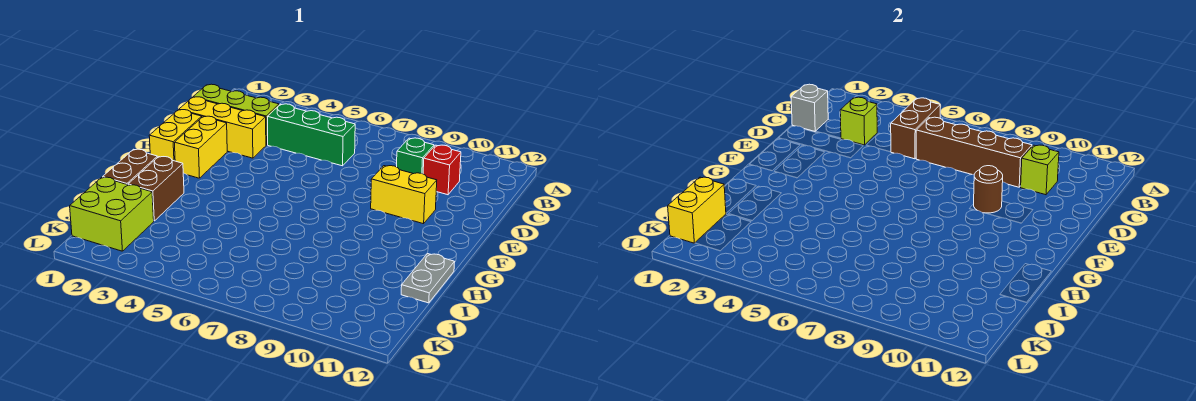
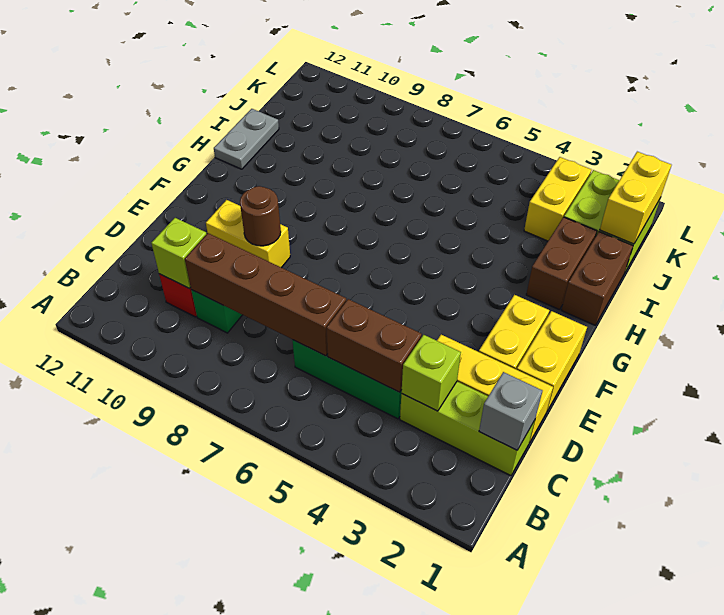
brown brick B5:C5 level 2 -> brown brick C4:C5 level 2
none -> yellow brick J3:K3 level 1

